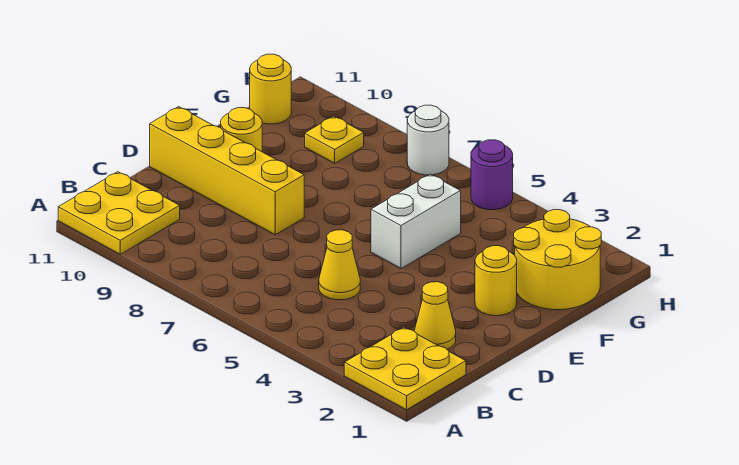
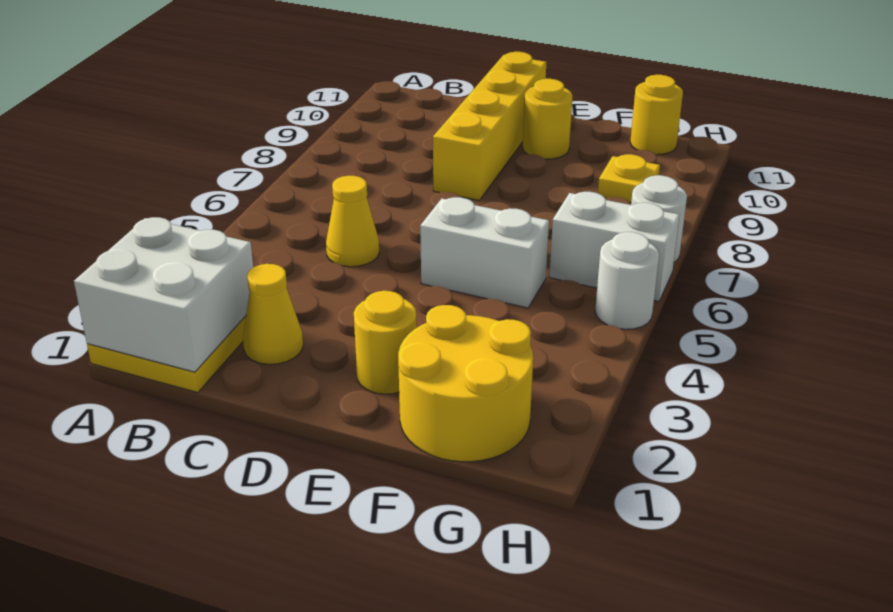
none -> white brick A1:B2 level 2
yellow plate A10:B11 level 1 -> none
none -> white brick G6:H6 level 1
purple round brick H5 level 1 -> white round brick H5 level 1

